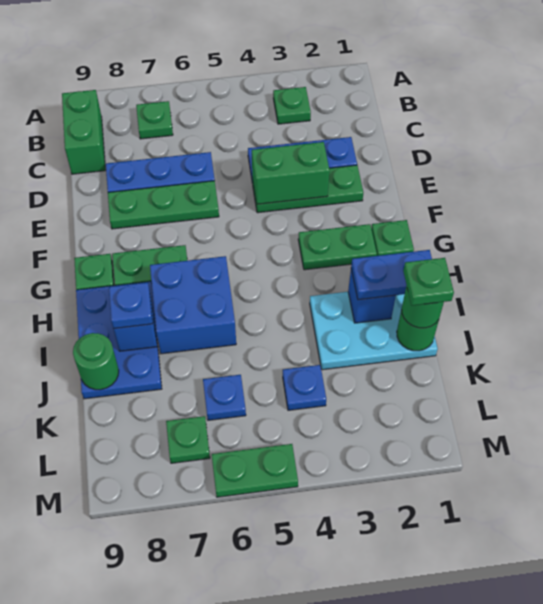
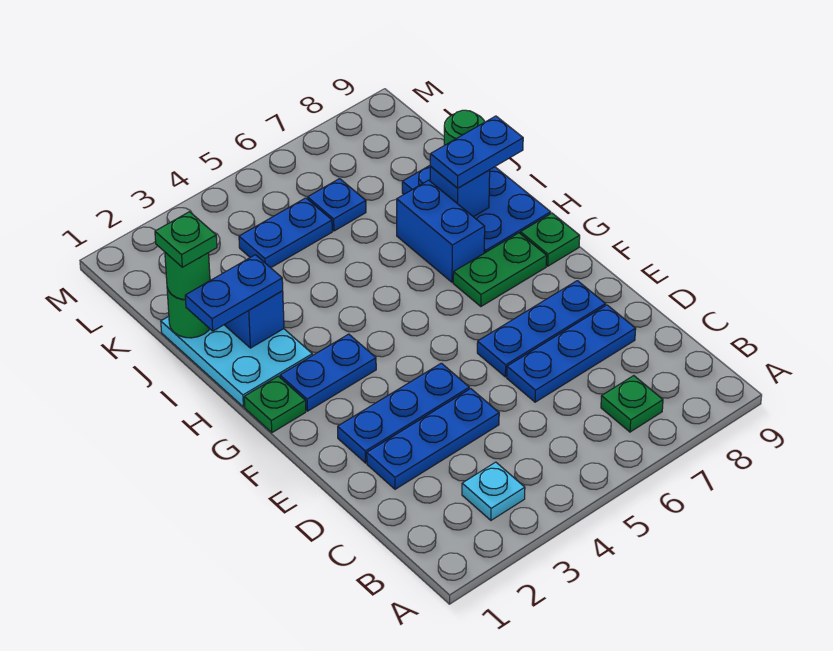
green plate B3 level 1 -> cyan plate B3 level 1
green brick B9:C9 level 1 -> none
green plate E2:E4 level 1 -> blue plate E2:E4 level 1
green brick E3:E4 level 2 -> none
green plate E6:E8 level 1 -> blue plate E6:E8 level 1
green plate G2:G3 level 1 -> blue plate G2:G3 level 1
blue brick H6:I7 level 1 -> blue brick H7:I7 level 1
cyan plate I1:J3 level 1 -> cyan plate H1:J2 level 1
blue plate I8 level 3 -> blue plate I8:I9 level 3
blue plate K4 level 1 -> blue plate K4:K5 level 1
green plate L7 level 1 -> none
green plate M5:M6 level 1 -> none

